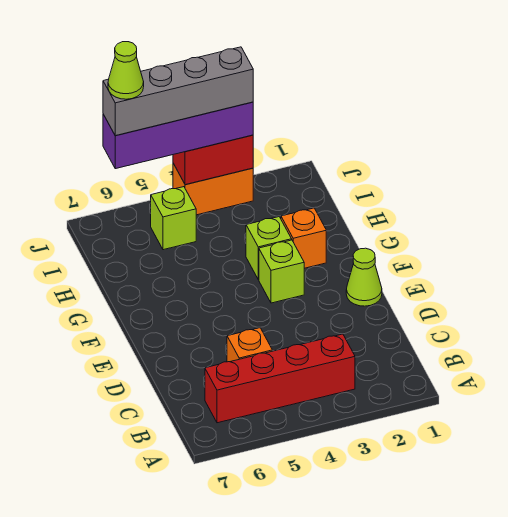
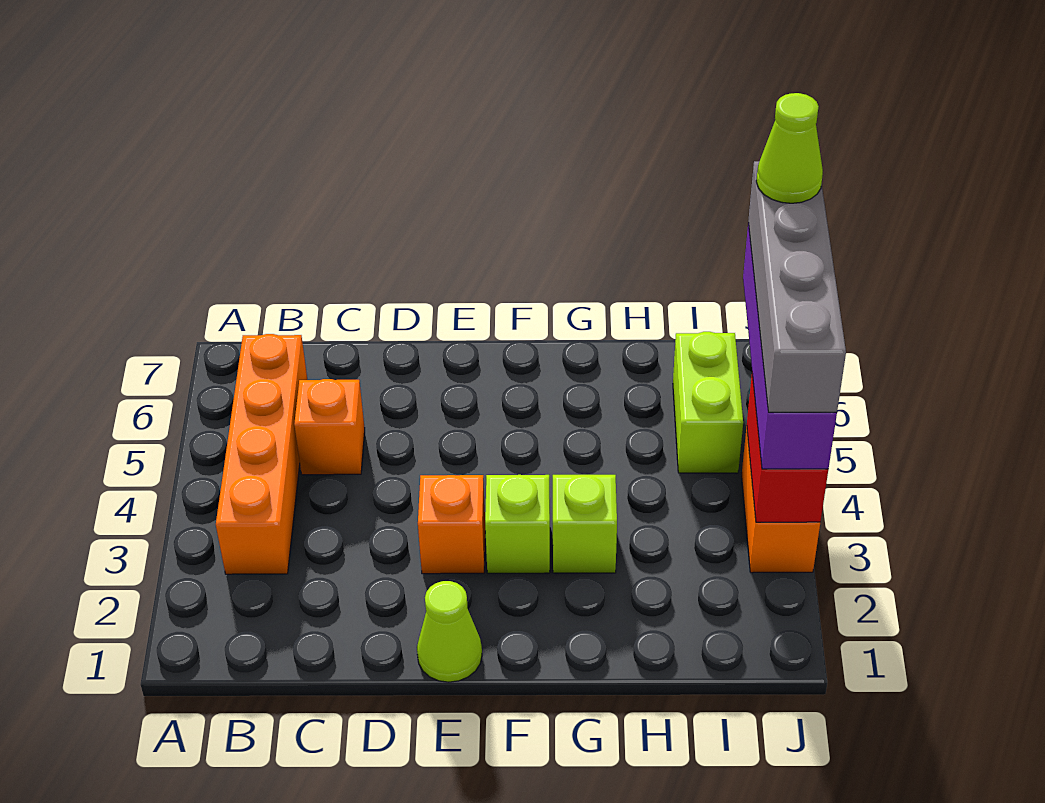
red brick B3:B6 level 1 -> orange brick B3:B6 level 1
orange brick G2 level 1 -> orange brick E3 level 1
lime brick I5 level 1 -> lime brick I5:I6 level 1

